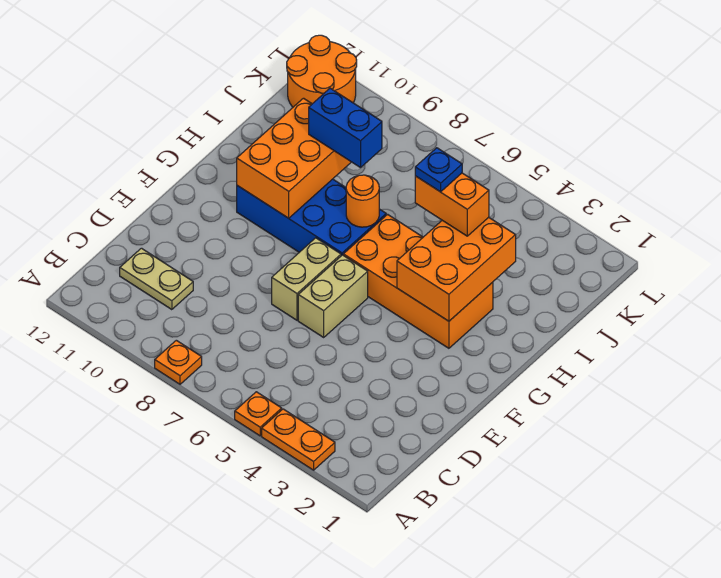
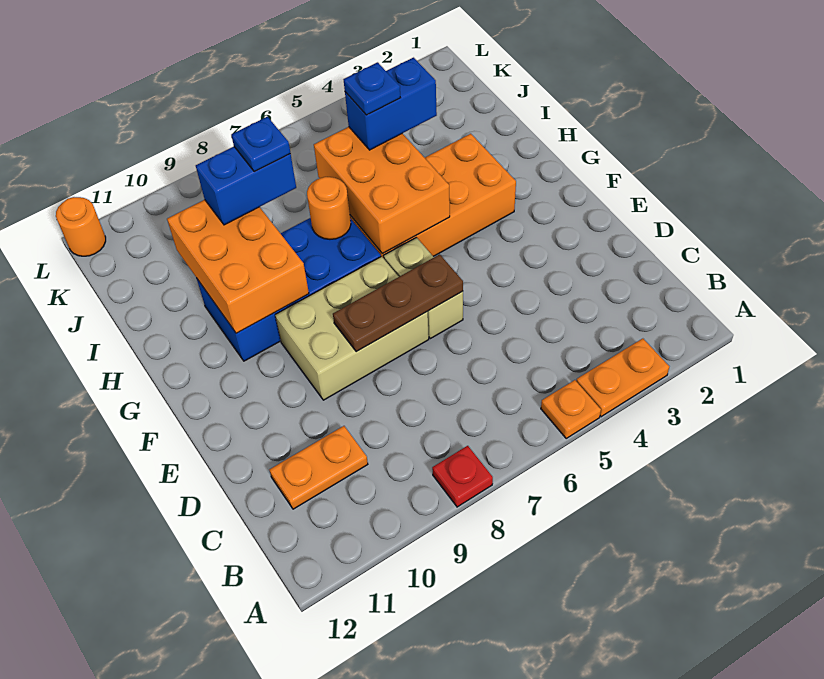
orange plate A8 level 1 -> red plate A8 level 1
tan plate C10:C11 level 1 -> orange plate C10:C11 level 1
none -> brown plate E6:E8 level 2
tan brick E7:F7 level 1 -> tan brick E7:F9 level 1
orange brick G3:I4 level 2 -> orange brick G5:I6 level 2
orange brick I4:I5 level 3 -> blue brick I4:I5 level 3
none -> blue plate I8 level 4
orange round brick K11:L12 level 1 -> orange round brick L12 level 1

